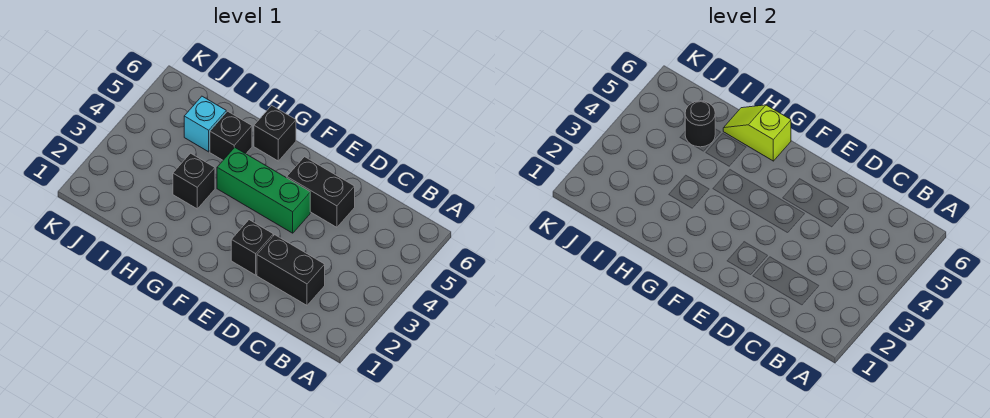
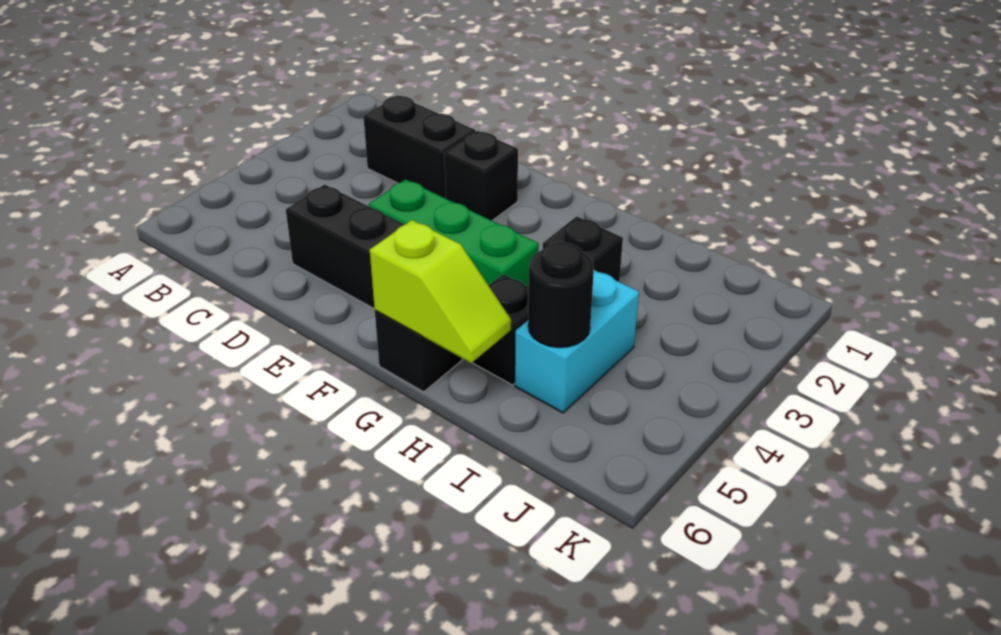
cyan brick I5 level 1 -> cyan brick I4:I5 level 1

